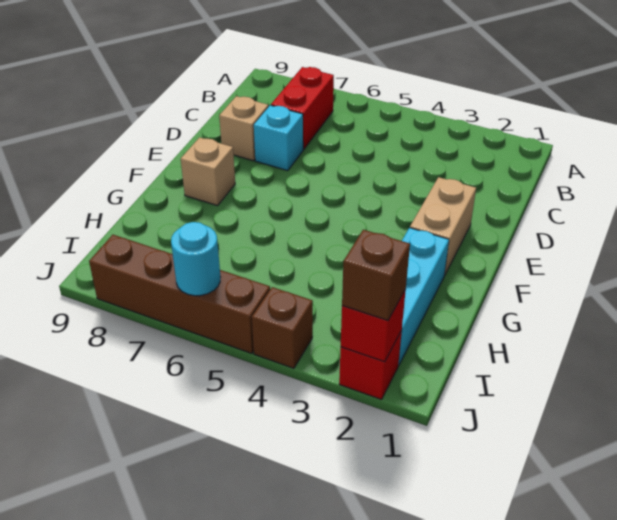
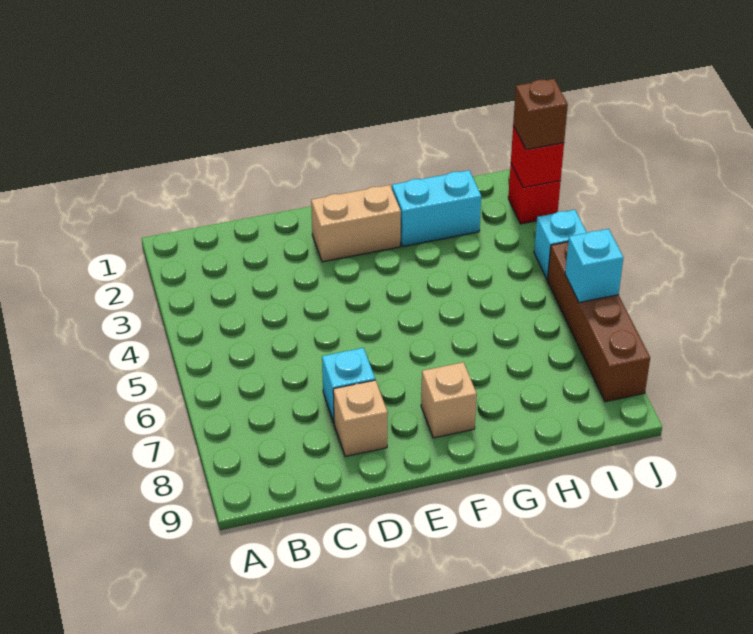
red brick B7:C7 level 1 -> none
cyan brick G2:I2 level 1 -> cyan brick G2:H2 level 1
brown brick J4 level 1 -> cyan brick J4 level 1
cyan round brick J6 level 2 -> cyan brick J6 level 2

